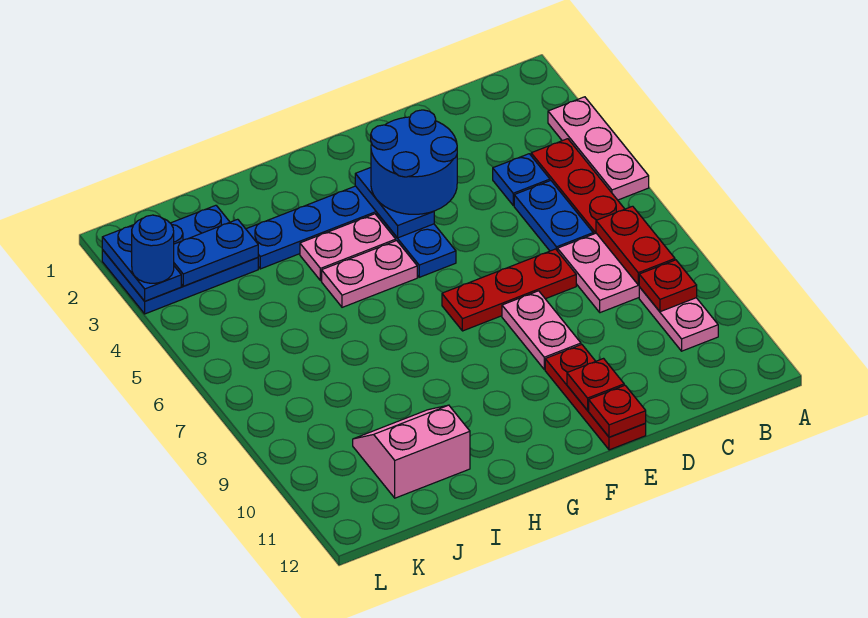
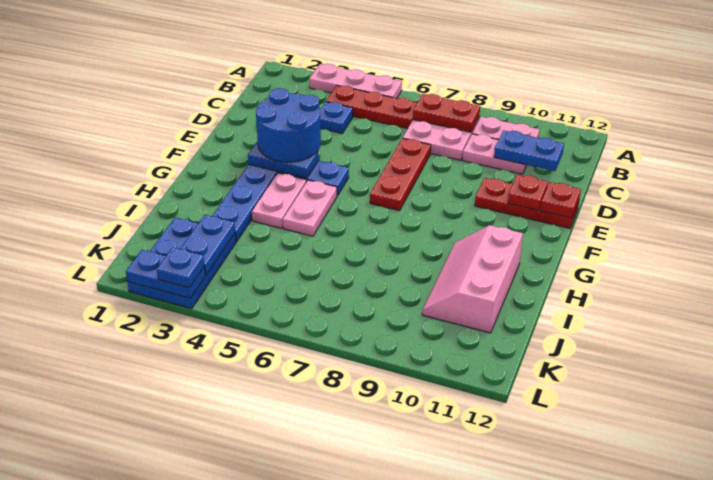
red plate B9 level 2 -> none
blue plate C5:C6 level 1 -> blue plate C10:C11 level 2
pink plate E8:E9 level 1 -> pink plate C9:C10 level 1
pink slope I10:J11 level 1 top 11 -> pink slope H10:J11 level 1 top 11
blue round brick L3 level 3 -> blue plate L3 level 3

